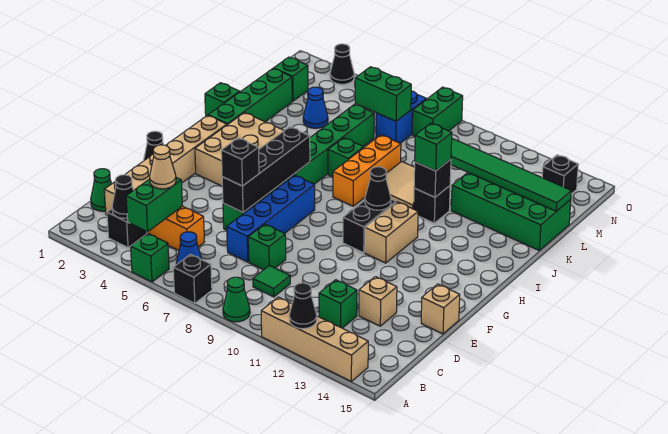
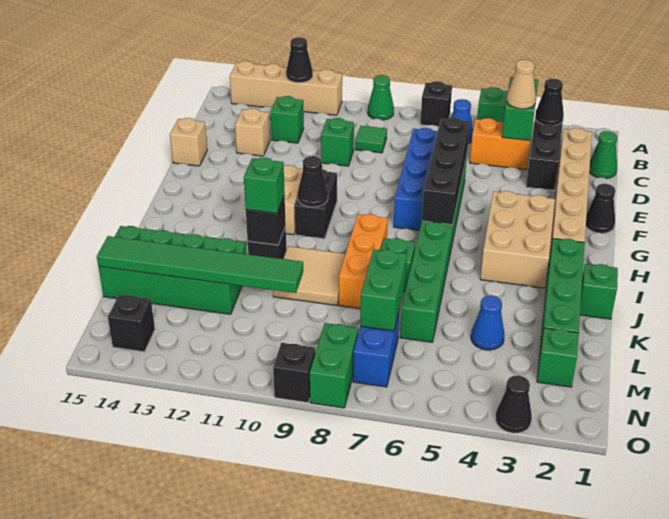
green brick D8 level 1 -> green brick D10 level 1
black brick E6 level 3 -> black brick O9 level 1
green brick M6:M7 level 2 -> green brick L7:M7 level 2

